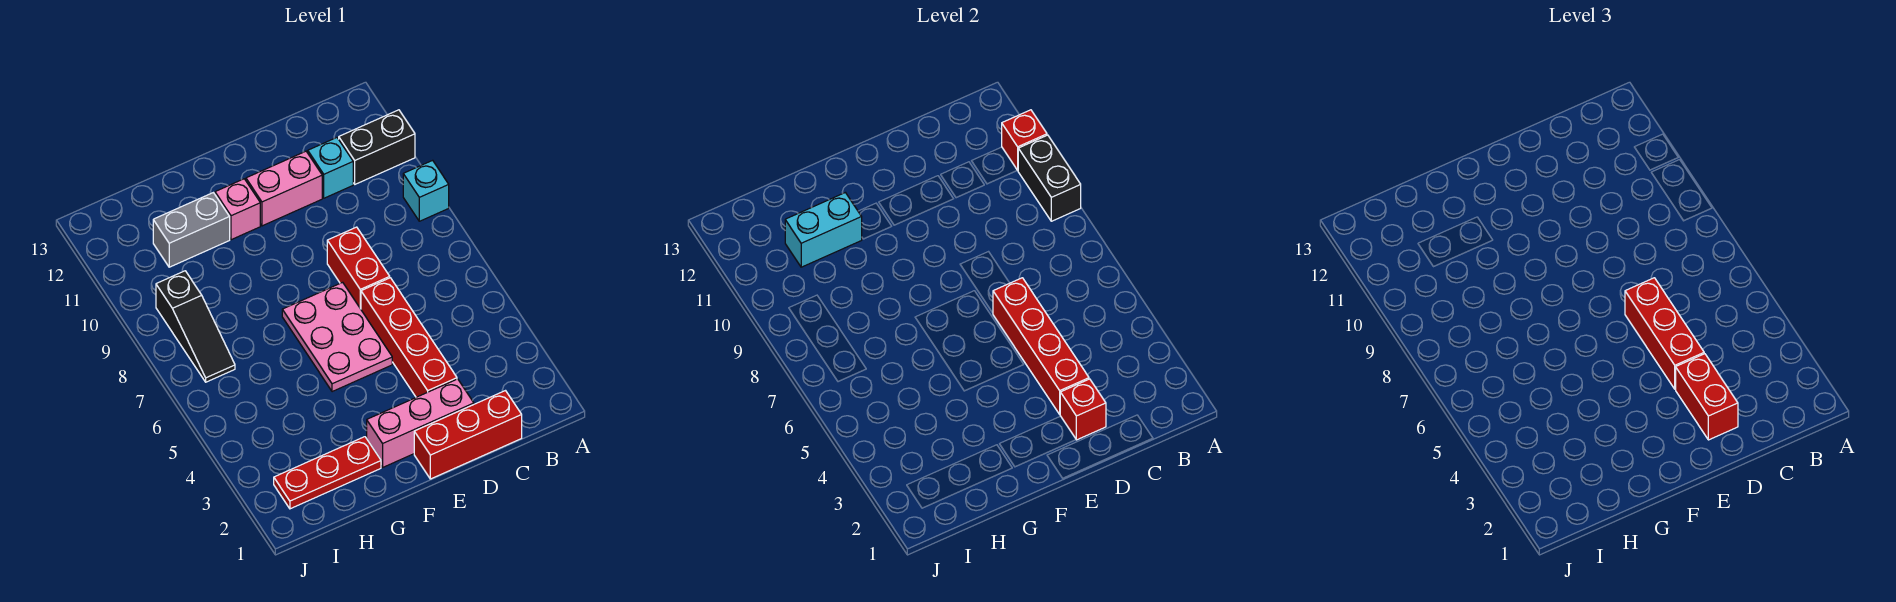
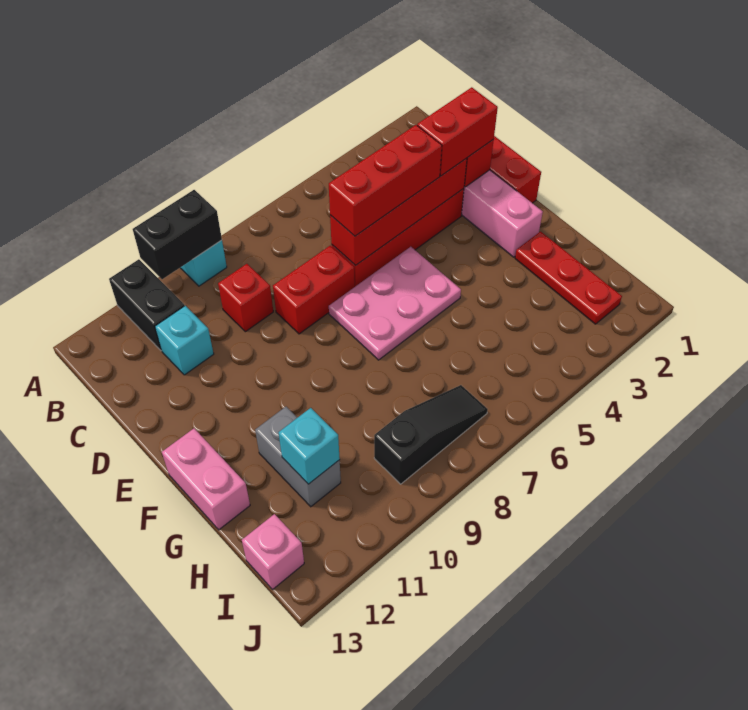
red brick A11 level 2 -> red brick C9 level 1
pink brick D11:E11 level 1 -> pink brick F13:G13 level 1
pink brick F11 level 1 -> pink brick I13 level 1
cyan brick G11:H11 level 2 -> cyan brick H11 level 2

